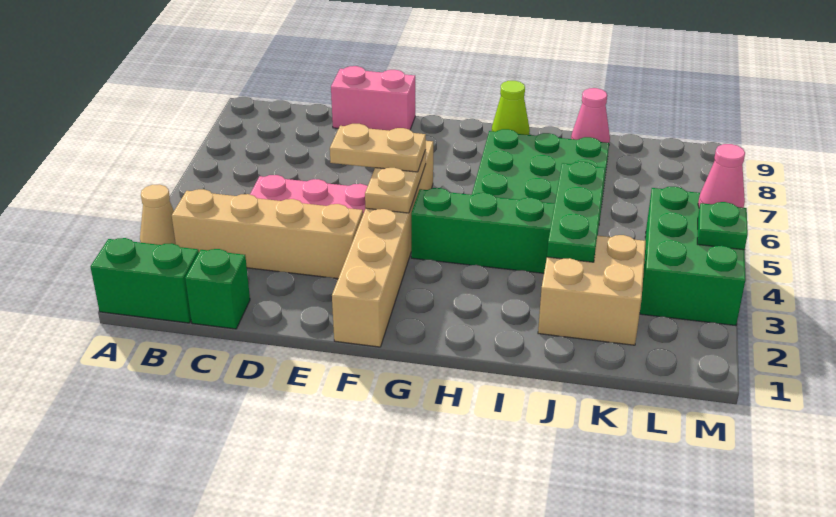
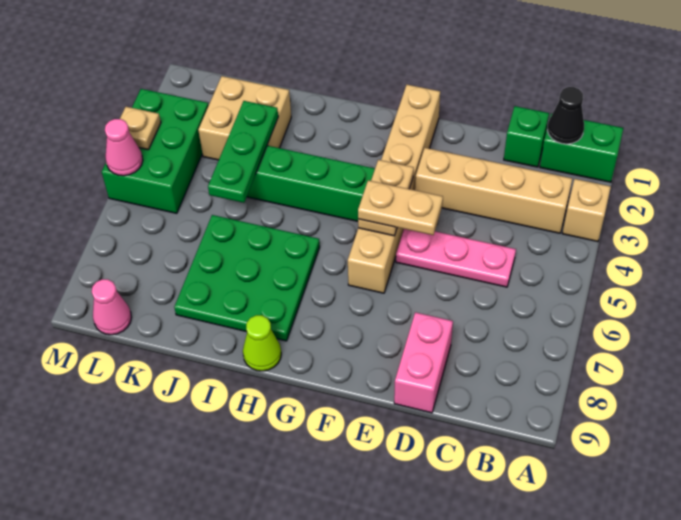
tan cone A3 level 1 -> tan brick A3 level 1
none -> black cone B1 level 2
pink brick D9:E9 level 1 -> pink brick D8:D9 level 1
pink cone J9 level 1 -> pink cone L9 level 1
green plate M4 level 2 -> tan plate M4 level 2

